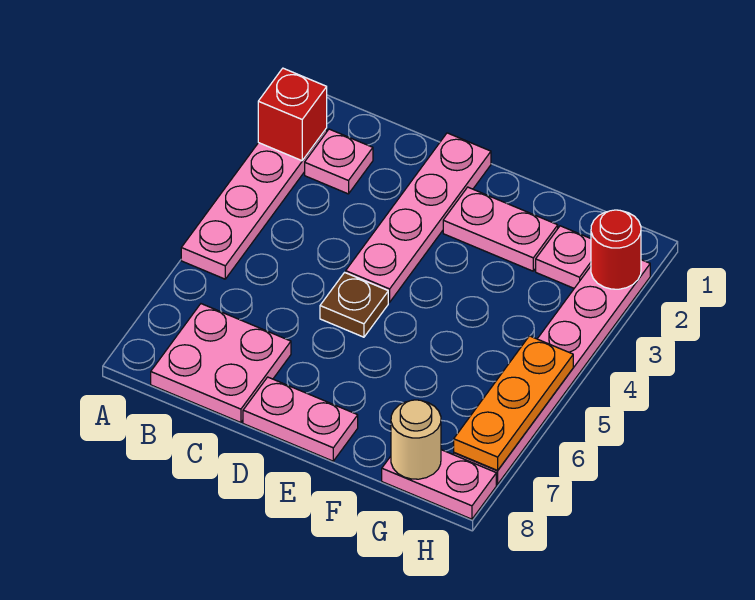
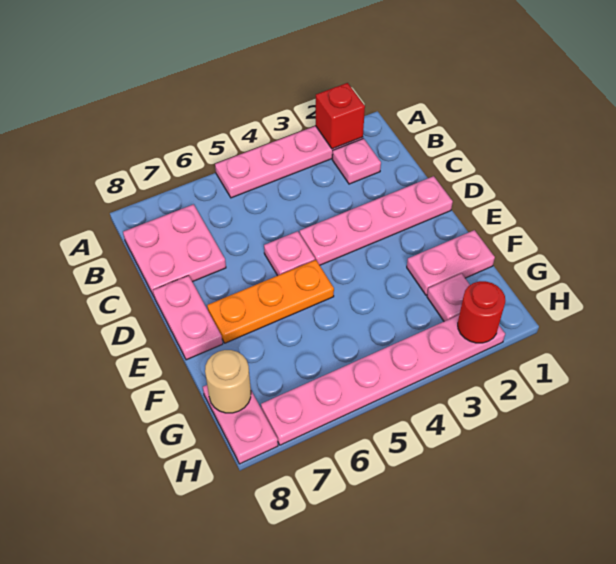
brown plate D5 level 1 -> pink plate D5 level 1
pink plate E2:F2 level 1 -> pink plate F1:F2 level 1
orange plate H5:H7 level 2 -> orange plate E5:E7 level 1

